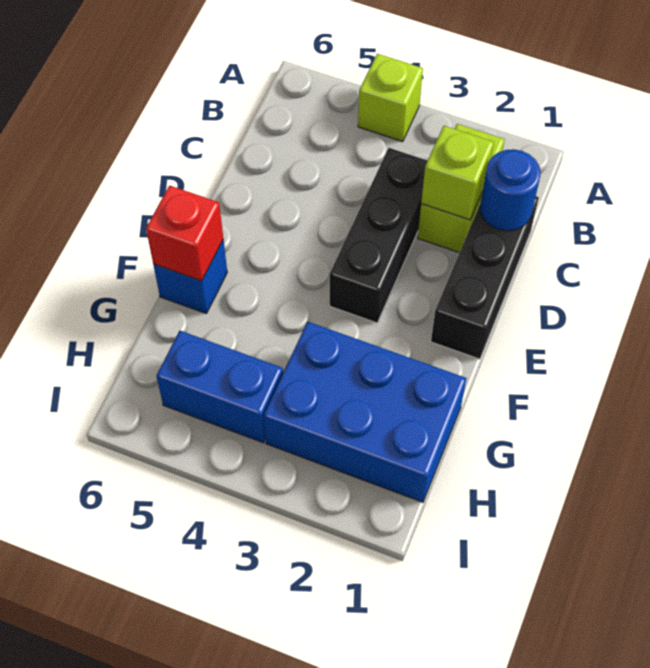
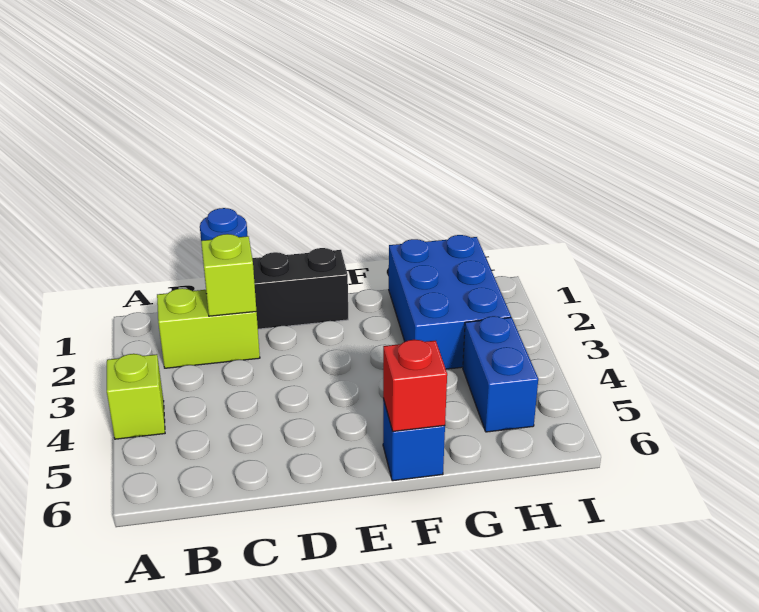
black brick C3:E3 level 1 -> none

